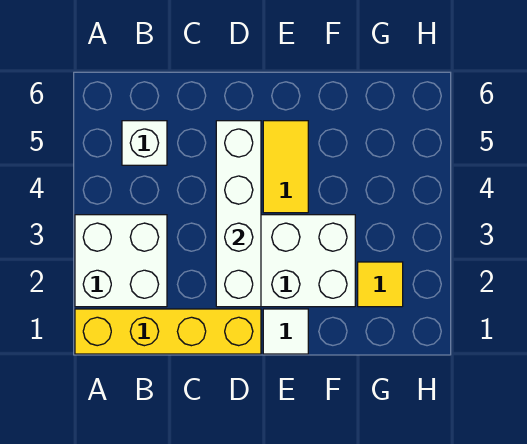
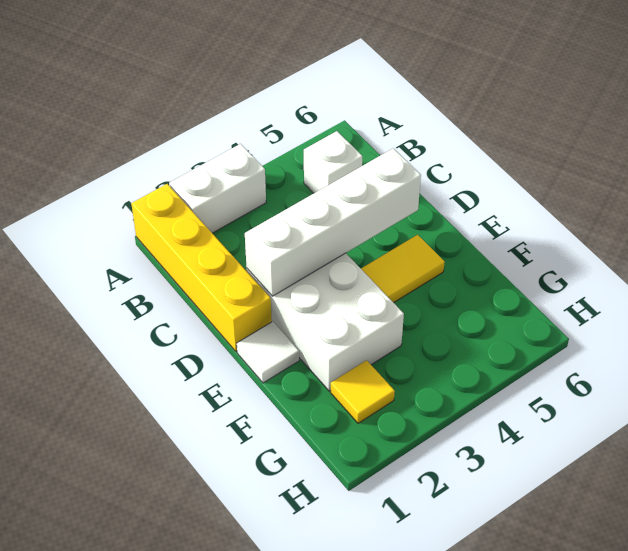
white brick A2:B3 level 1 -> white brick A2:A3 level 1

